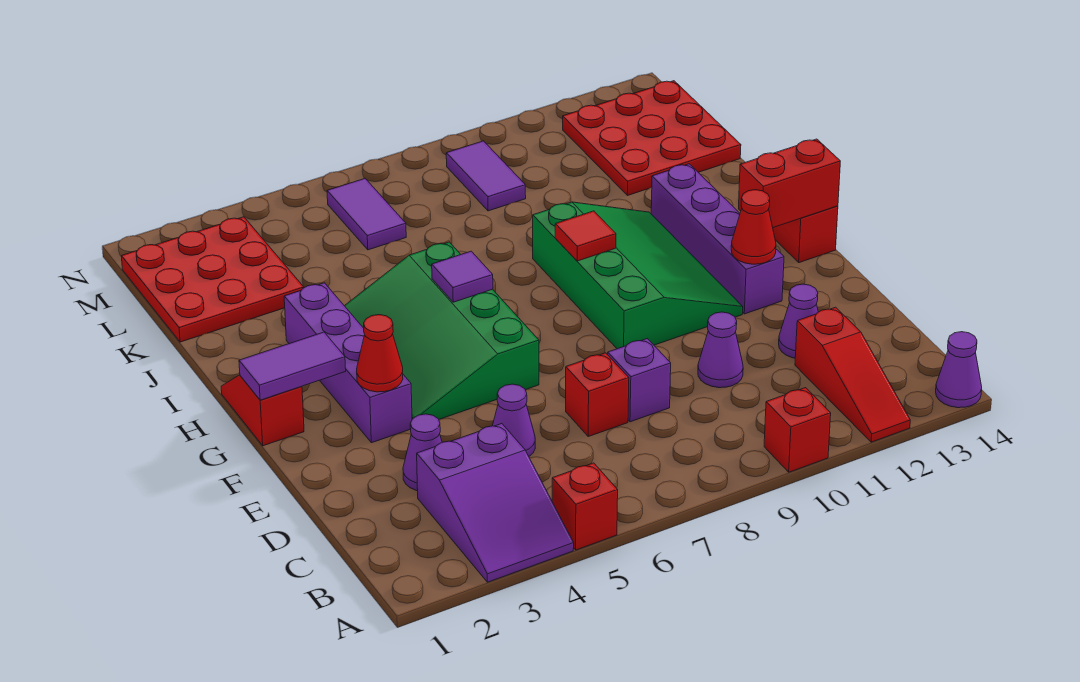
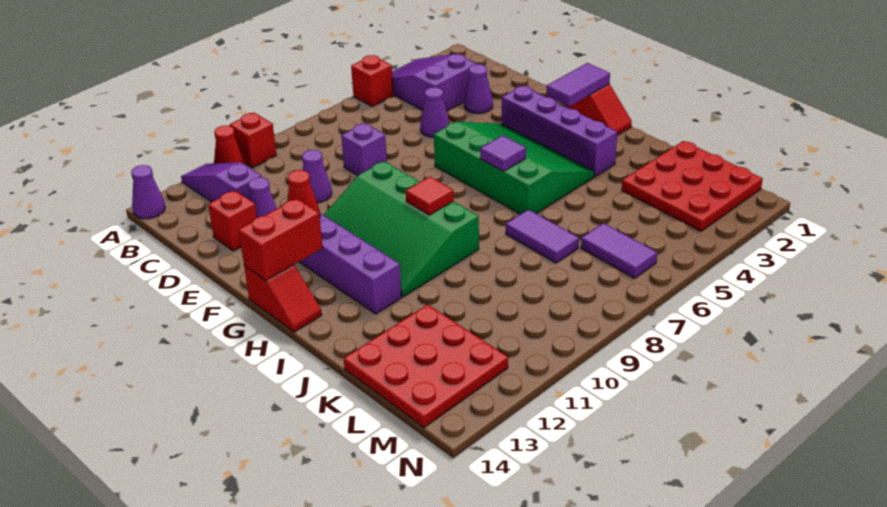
red slope A12:C12 level 1 top C -> purple slope A12:C12 level 1 top C
red brick D7 level 1 -> red brick D13 level 1
red cone F3 level 2 -> red cone A11 level 1
purple tile L9:M9 level 1 -> purple tile J7:K7 level 1

